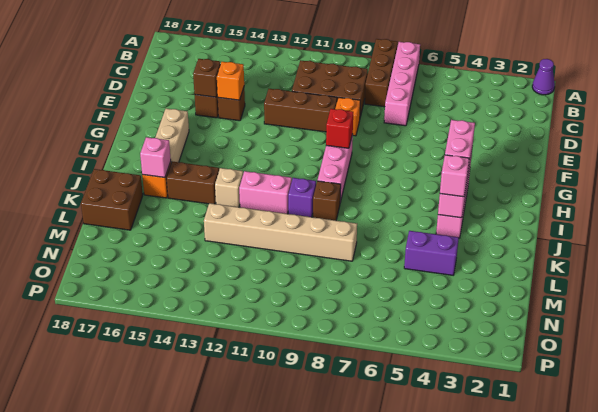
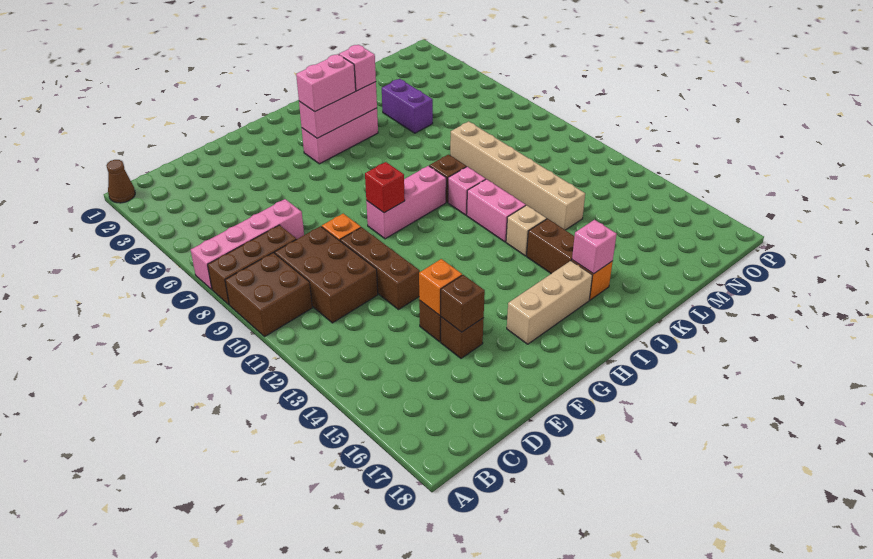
purple cone A1 level 1 -> brown cone A1 level 1
purple brick J10 level 1 -> pink brick J10 level 1
brown brick K17:L18 level 1 -> brown brick A9:B10 level 1

